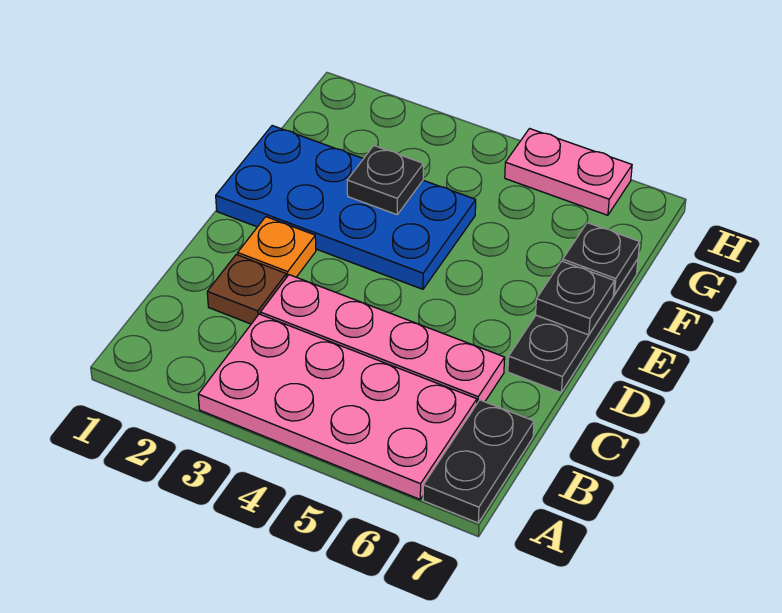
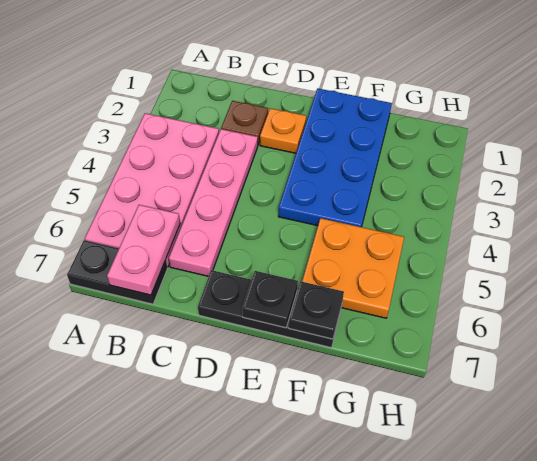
black plate F3 level 2 -> none
none -> orange plate F5:G6 level 1
pink plate H5:H6 level 1 -> pink plate B6:B7 level 2

